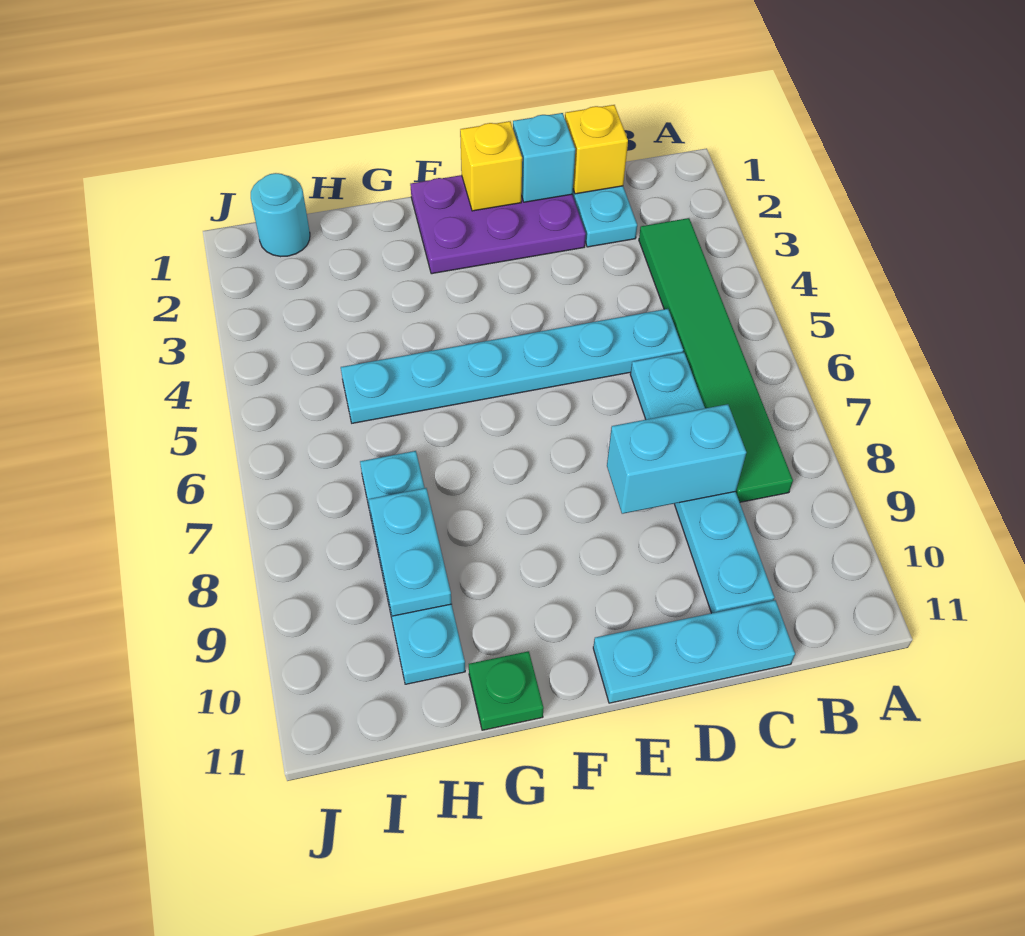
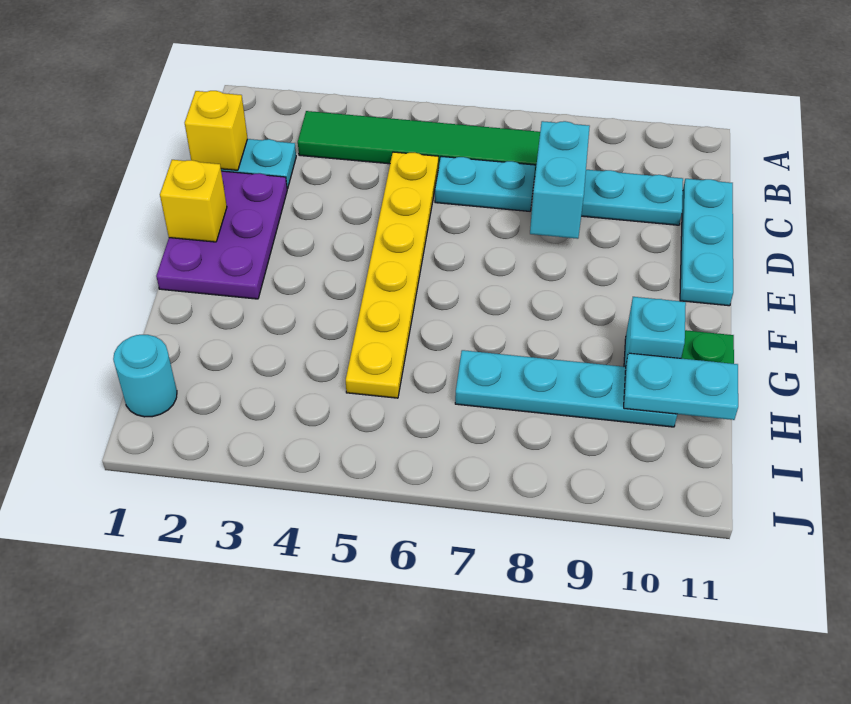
cyan plate C5:H5 level 1 -> yellow plate C5:H5 level 1
cyan brick D1 level 2 -> cyan brick G10 level 1
cyan plate H8:H9 level 2 -> cyan plate H10:H11 level 2

